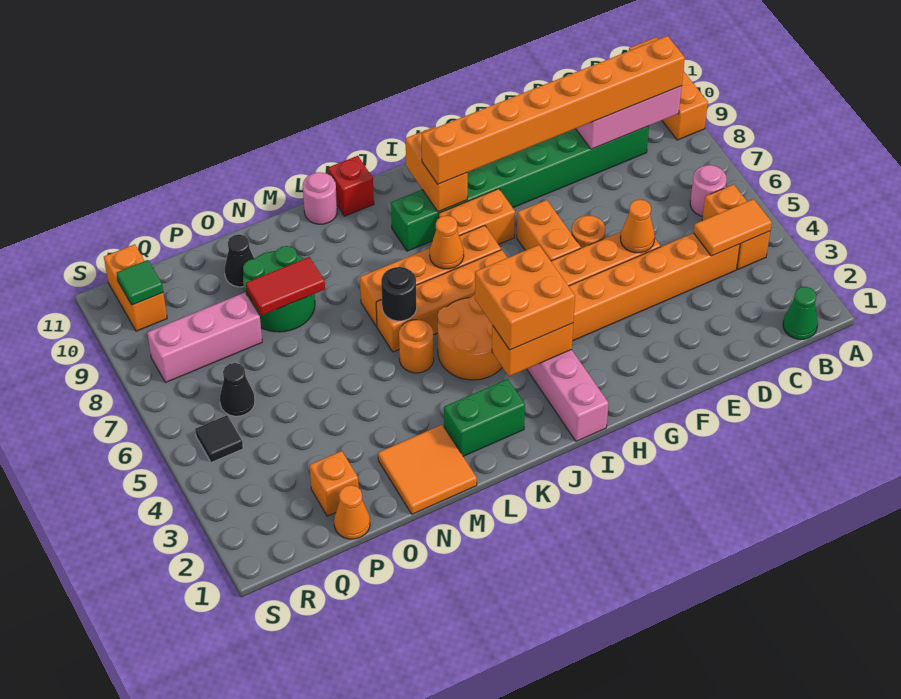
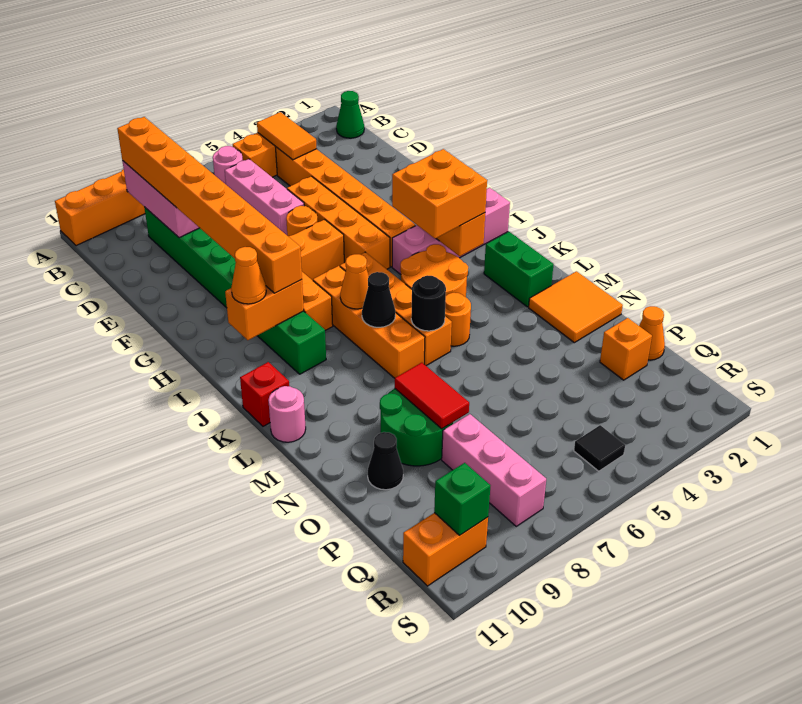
none -> pink brick C6:E6 level 1
orange cone E5 level 2 -> orange cone I10 level 3
black cone Q6 level 1 -> black cone K7 level 2
green tile R10 level 2 -> green brick R10 level 2

